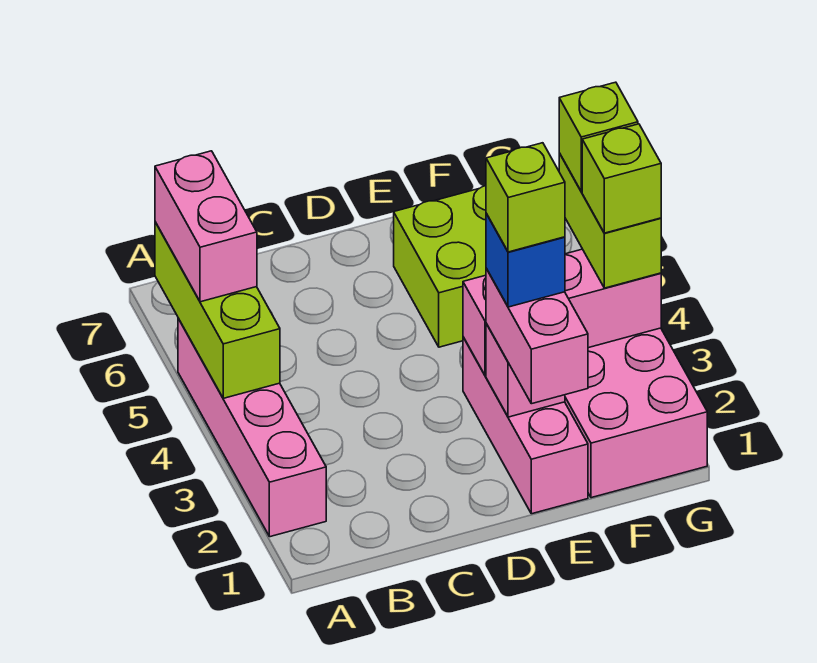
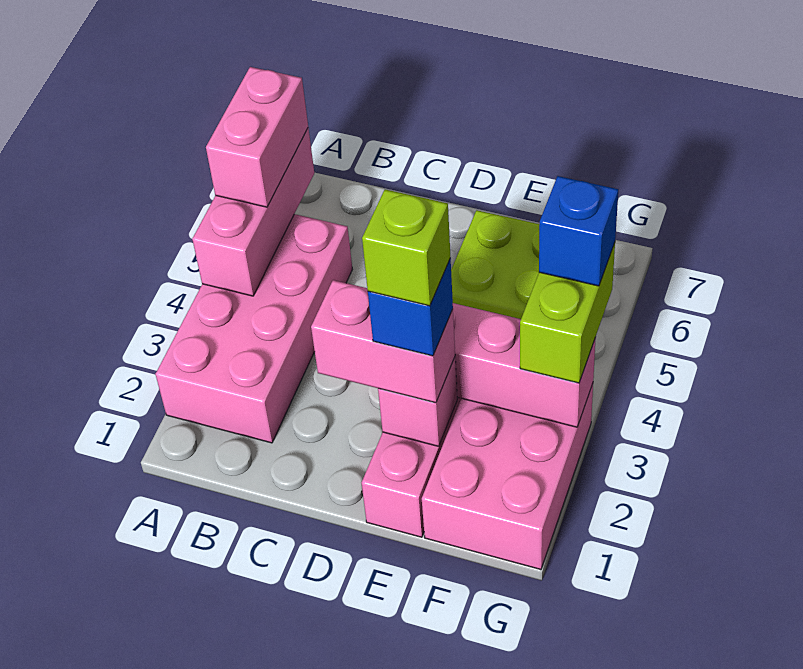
pink brick A2:A5 level 1 -> pink brick A2:B5 level 1
lime brick A4:A6 level 2 -> pink brick A4:A6 level 2
pink brick E1:E2 level 3 -> pink brick D2:E2 level 3
lime brick G3 level 4 -> none
lime brick G4 level 4 -> blue brick G4 level 4

